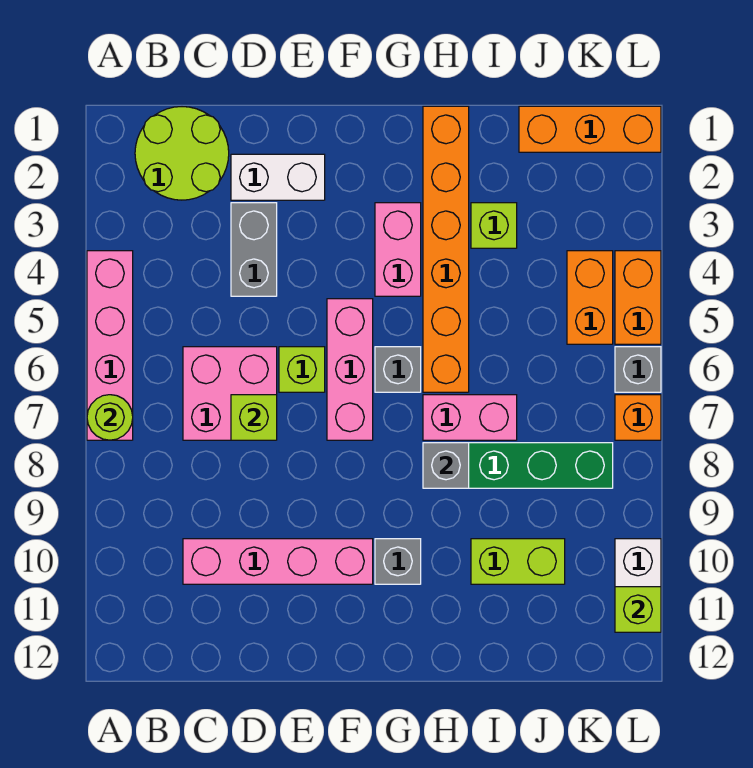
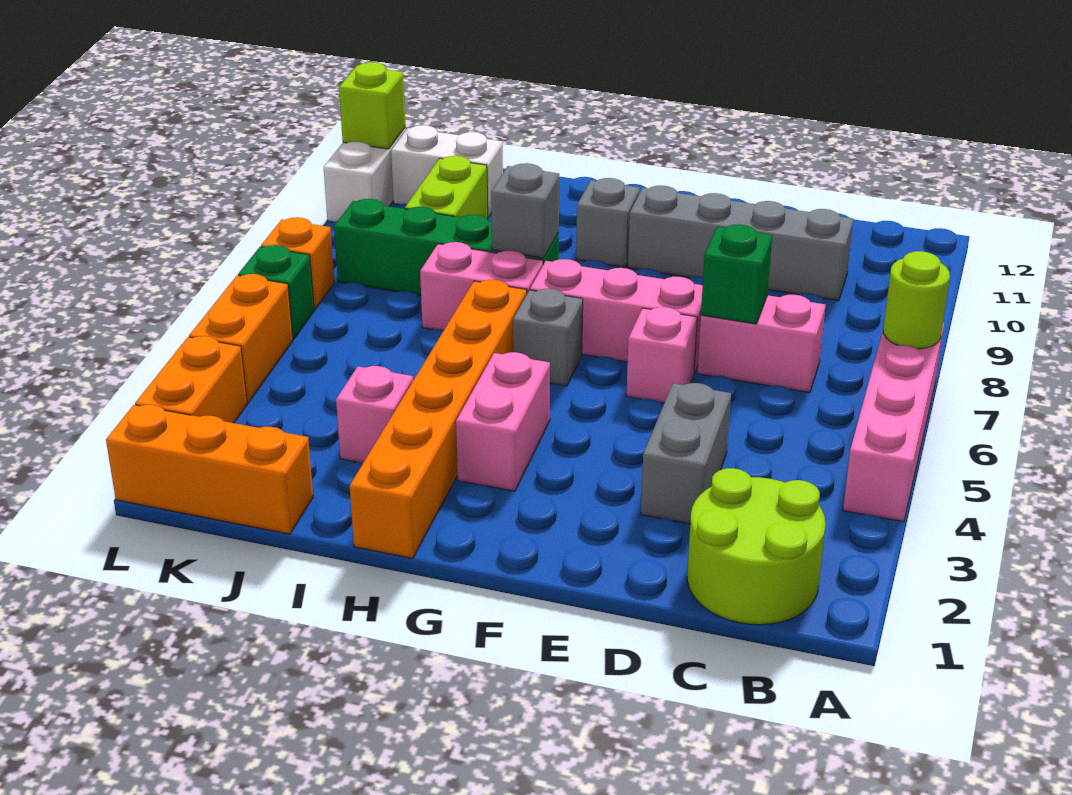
pink brick C6:D7 level 1 -> pink brick C7:D7 level 1
pink brick C10:F10 level 1 -> grey brick C10:F10 level 1
white brick D2:E2 level 1 -> white brick J11:K11 level 1
lime brick D7 level 2 -> green brick D7 level 2
lime brick E6 level 1 -> pink brick E6 level 1
pink brick F5:F7 level 1 -> pink brick E7:G7 level 1
lime brick I3 level 1 -> pink brick I3 level 1
lime brick I10:J10 level 1 -> lime brick J9:J10 level 1
orange brick K4:K5 level 1 -> orange brick L2:L3 level 1
grey brick L6 level 1 -> green brick L6 level 1

